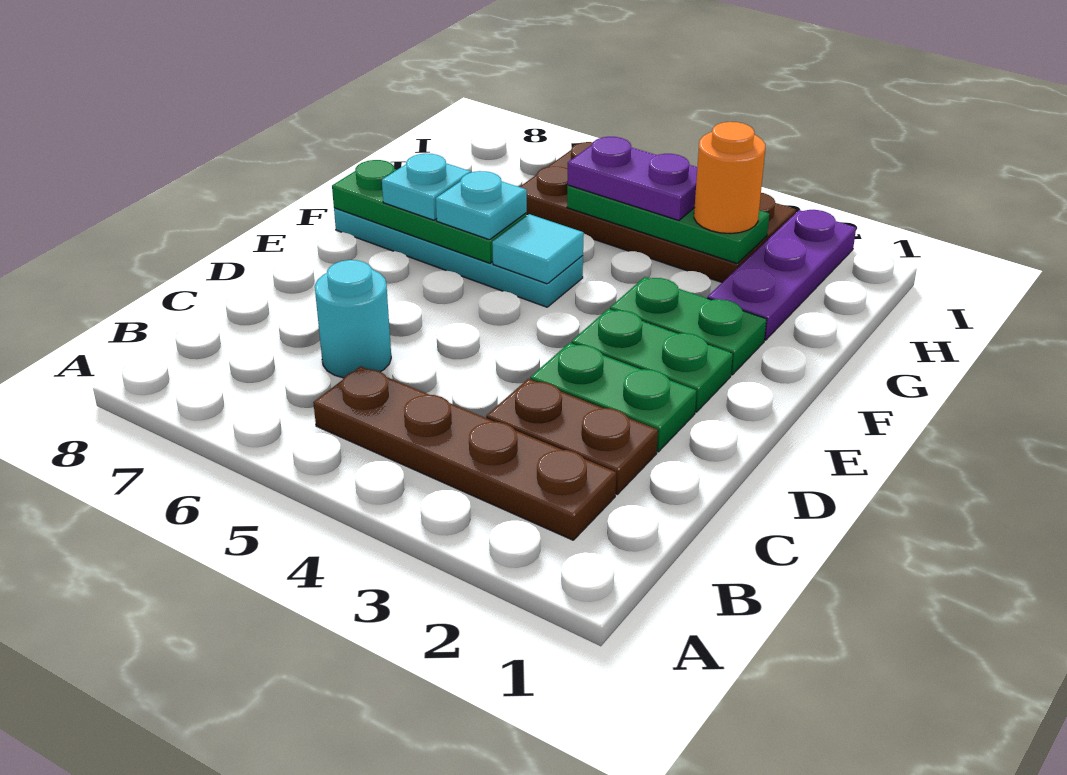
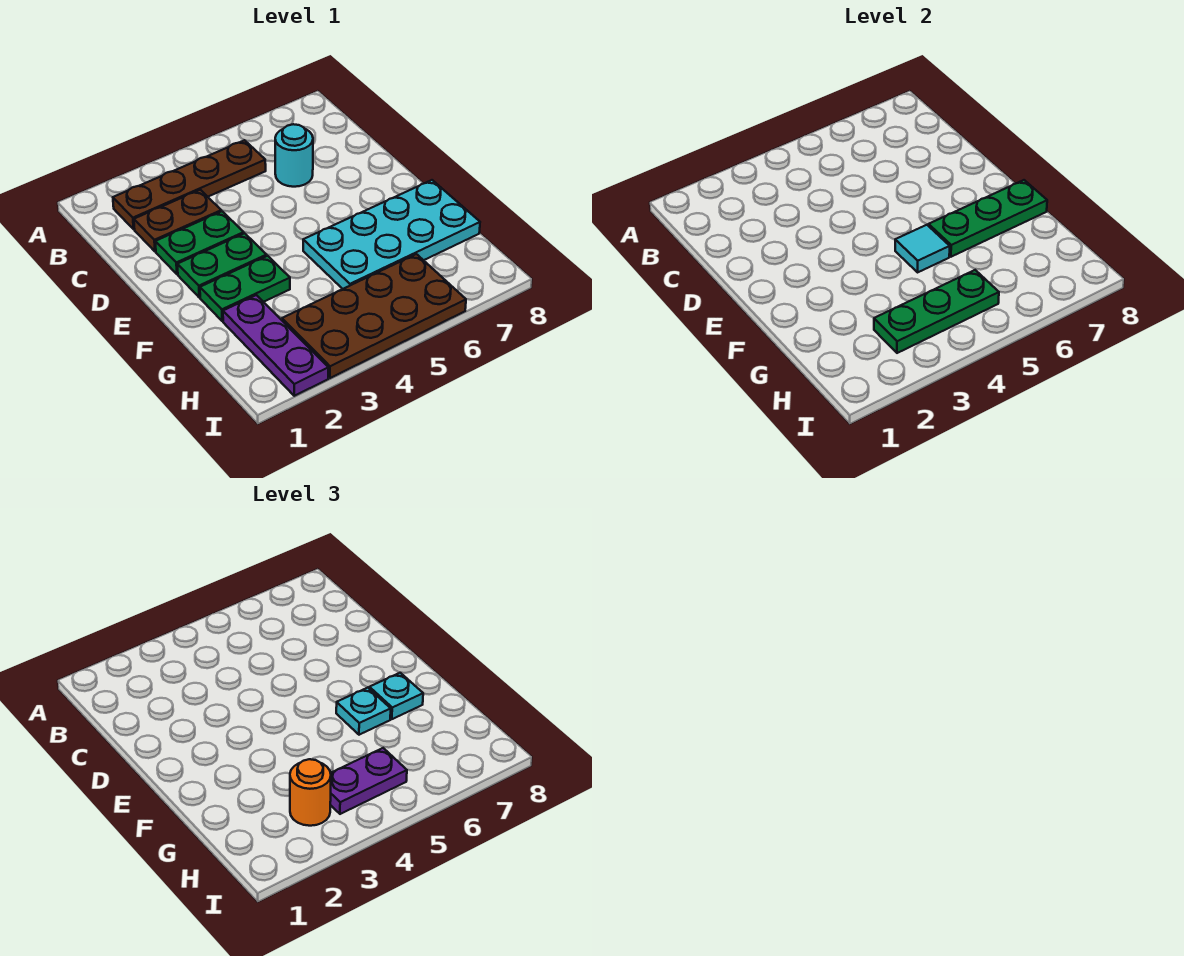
cyan plate F5:F8 level 1 -> cyan plate F5:G8 level 1

